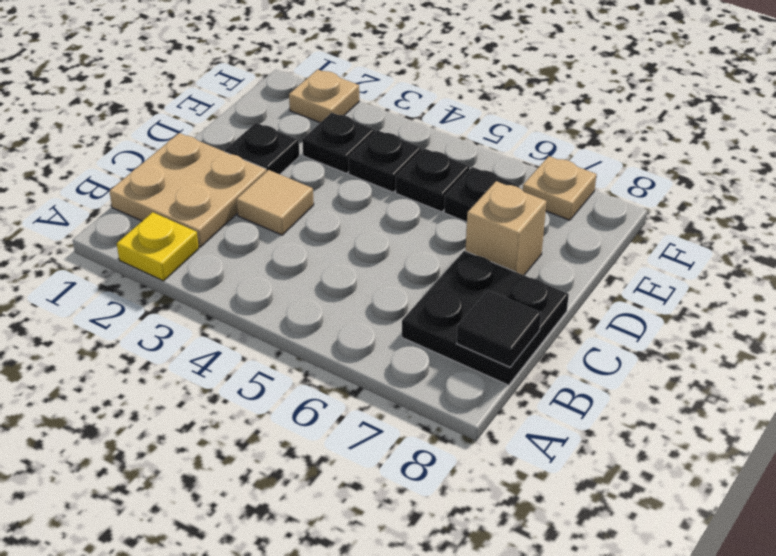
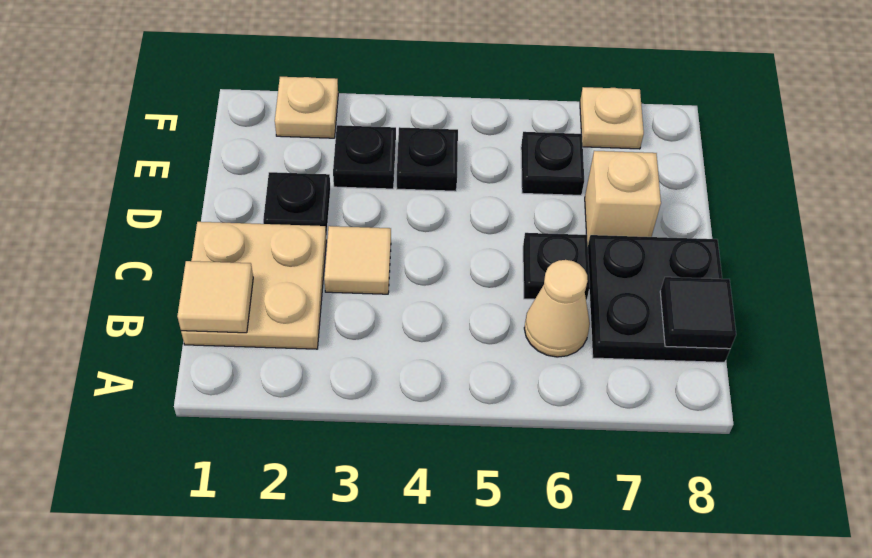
yellow plate A2 level 1 -> none
none -> tan tile B1 level 2
none -> tan cone B6 level 1
black plate E5 level 1 -> black plate C6 level 1

